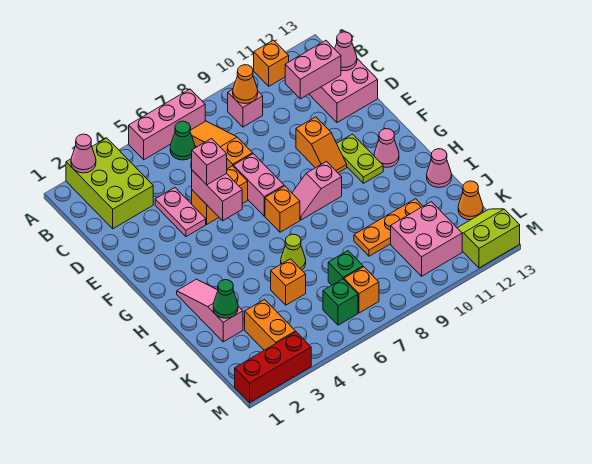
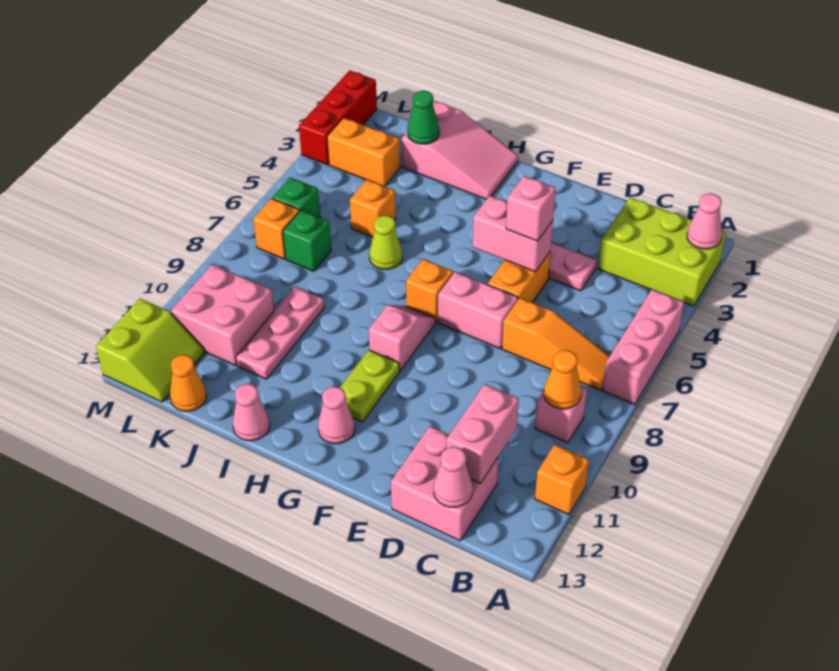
green cone B6 level 1 -> none
orange slope E10:F10 level 1 top E -> none
lime plate F11:G11 level 1 -> lime plate G10:G11 level 1
pink slope H2:J2 level 1 top J -> pink slope H1:J2 level 1 top J
orange plate J9:J11 level 1 -> pink plate J9:J11 level 1

